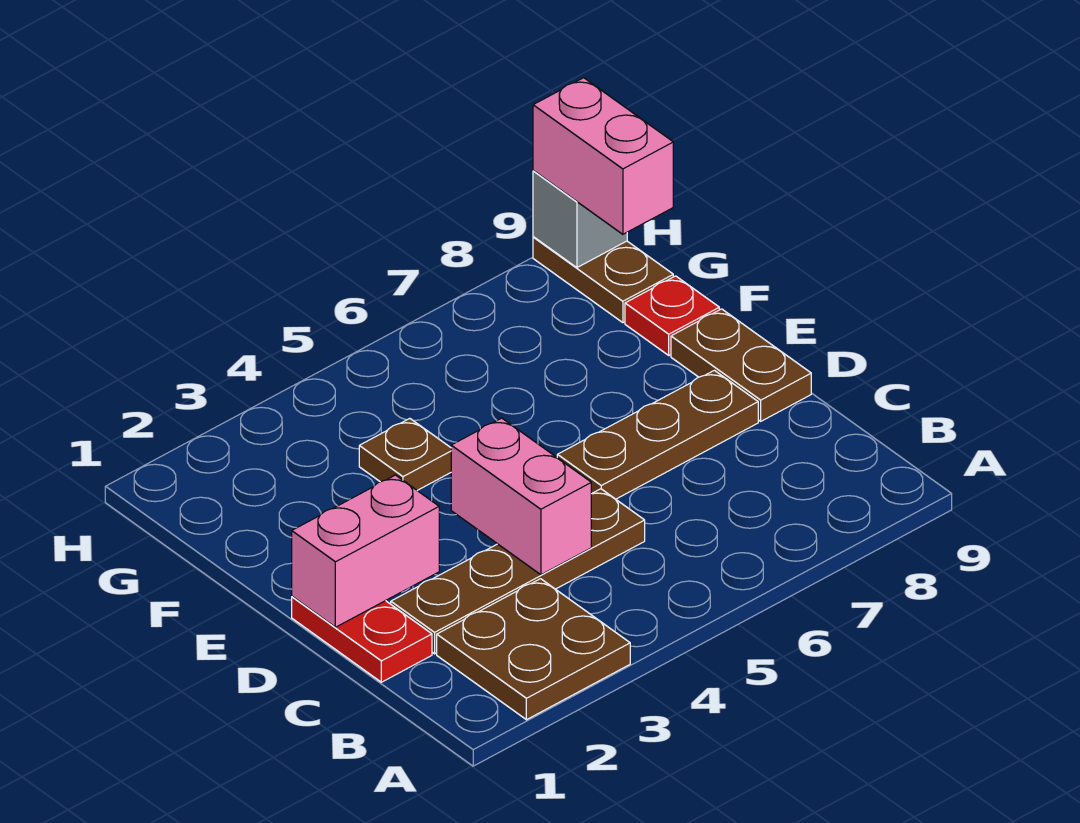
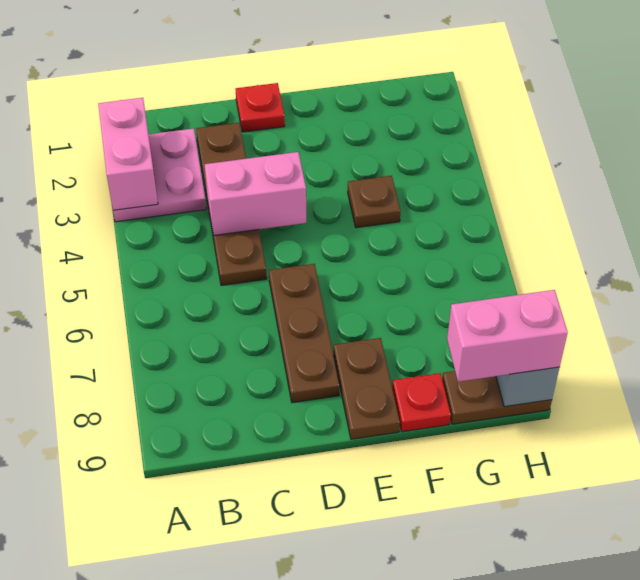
brown plate A2:B3 level 1 -> pink plate A2:B3 level 1
red plate C1:D1 level 1 -> red plate D1 level 1
pink brick D1:D2 level 2 -> pink brick A2:A3 level 2
brown plate D9:E9 level 1 -> brown plate E8:E9 level 1

